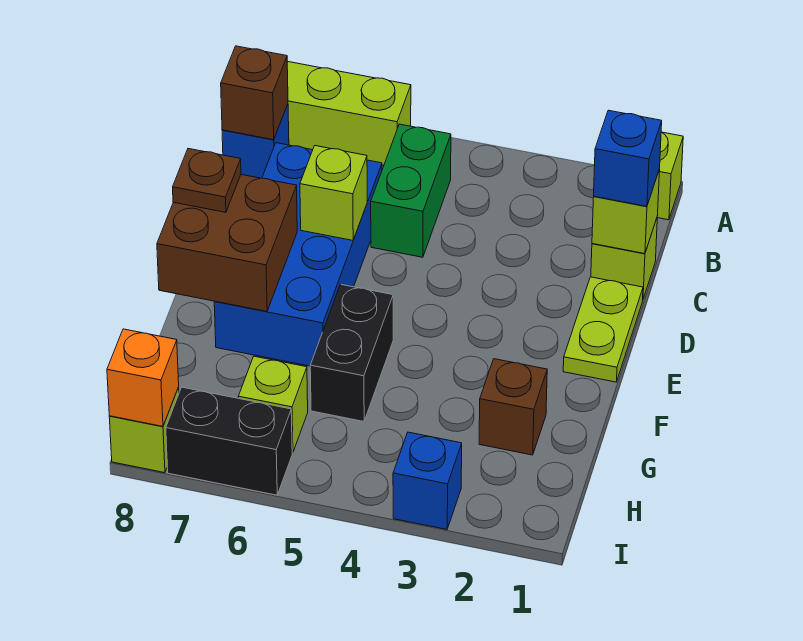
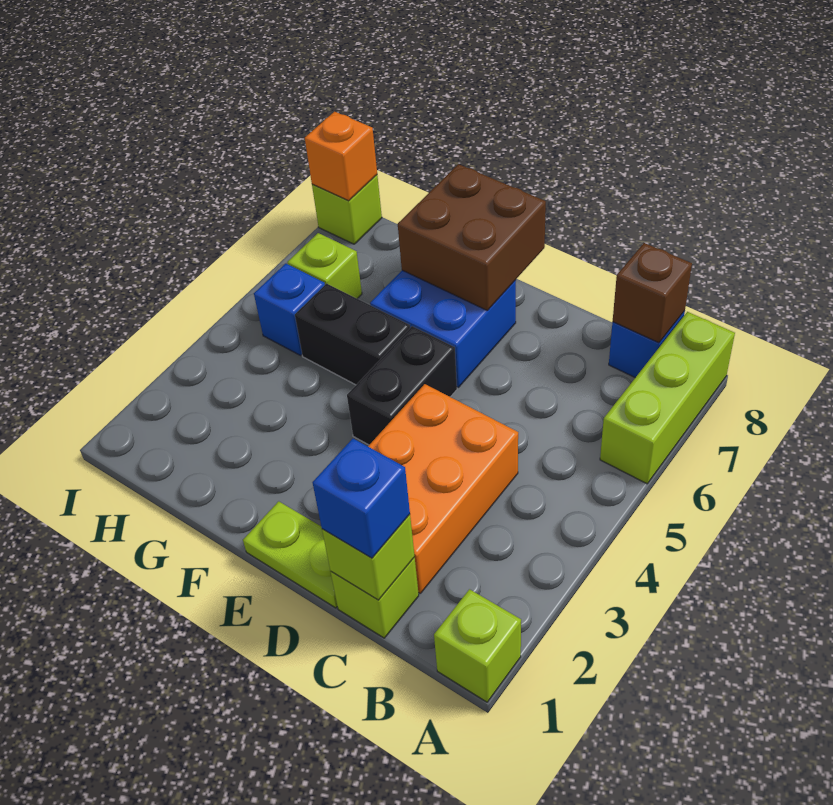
green brick B5:C5 level 1 -> none
none -> orange brick C2:D4 level 1
blue brick C6:F7 level 1 -> blue brick E6:F7 level 1
lime brick D6 level 2 -> none
brown plate E8 level 3 -> none
brown brick G2 level 1 -> none
blue brick I3 level 1 -> blue brick H5 level 1
black brick I6:I7 level 1 -> black brick E4:E5 level 1

